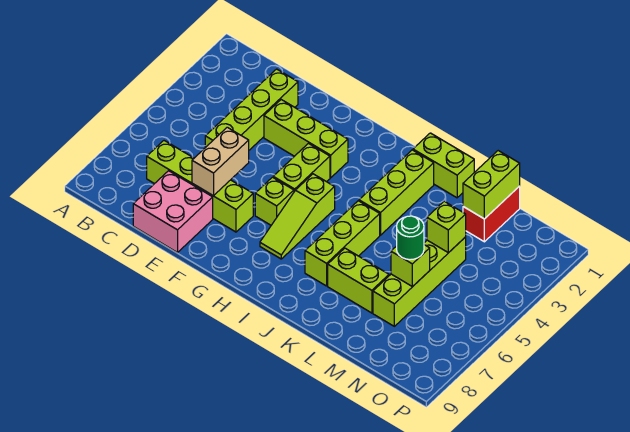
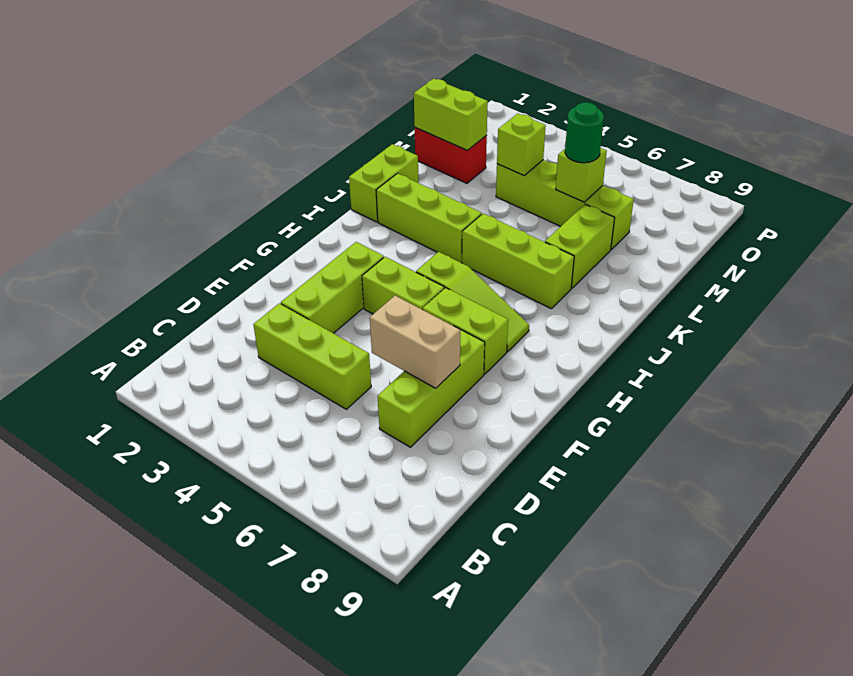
lime brick C7:F7 level 1 -> lime brick D7:F7 level 1
lime brick D2:D5 level 1 -> lime brick D3:D5 level 1
pink brick D8:E9 level 1 -> none
lime brick G6 level 1 -> lime brick G6:G7 level 1

